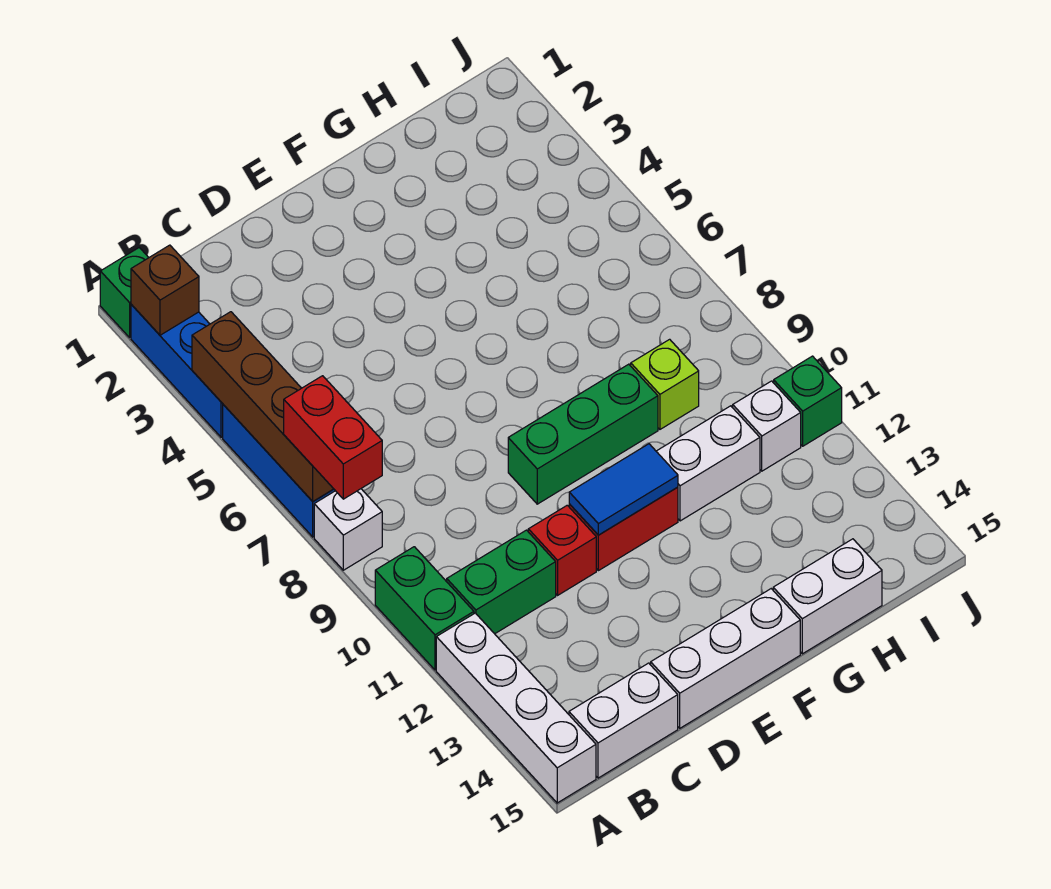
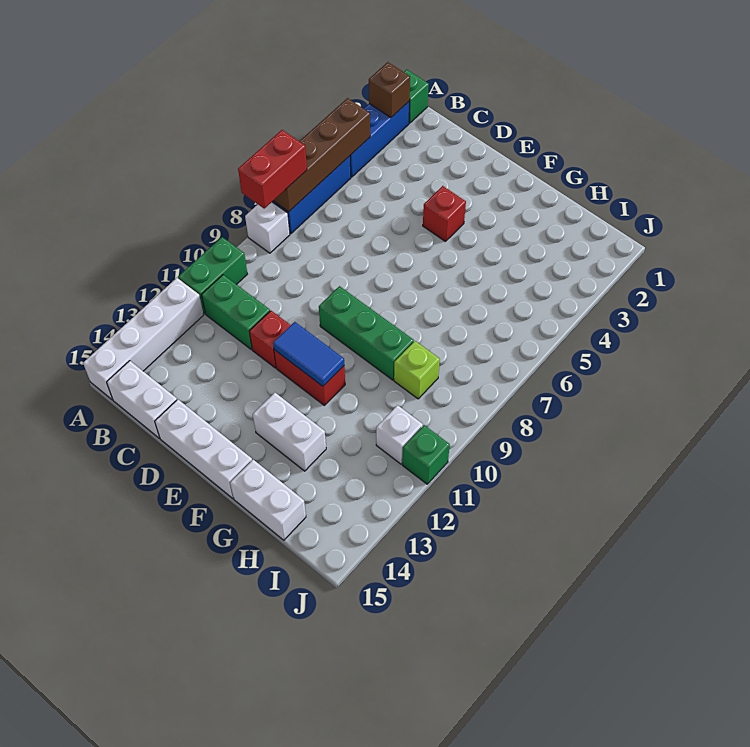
none -> red brick E4 level 1
white brick G11:H11 level 1 -> white brick F13:G13 level 1

